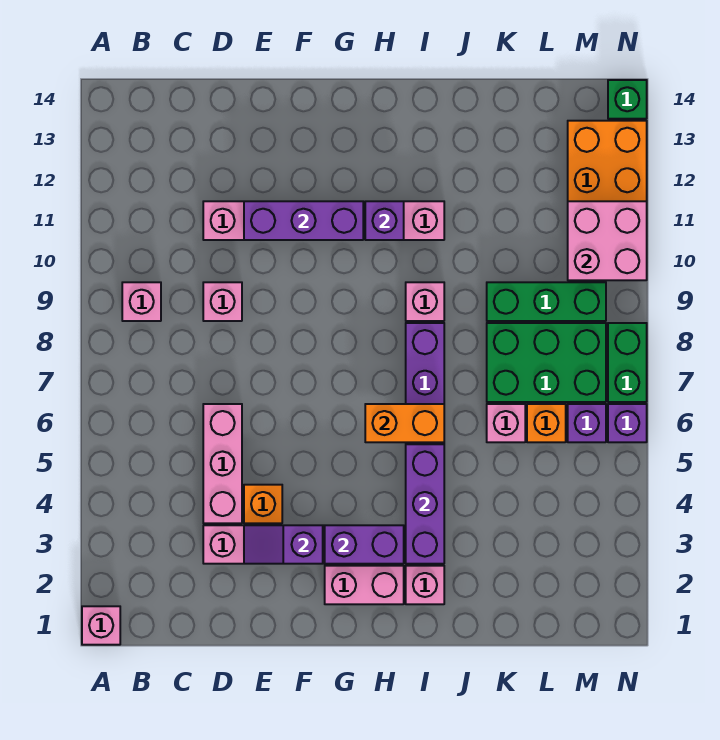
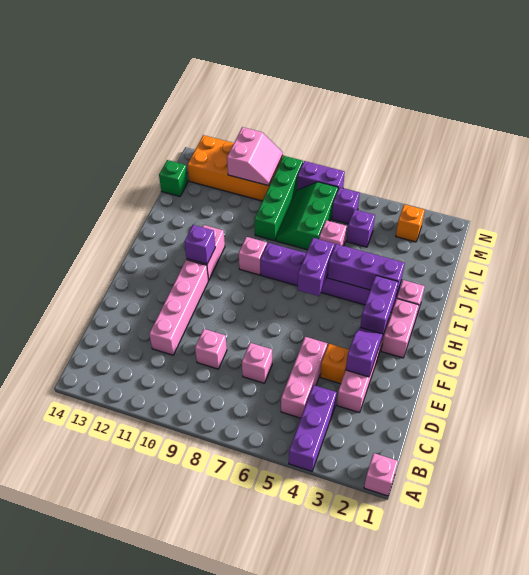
pink brick B9 level 1 -> pink brick D7 level 1
pink brick D4:D6 level 1 -> pink brick C5:E5 level 1
purple slope E3:F3 level 2 top F -> purple slope E3:F3 level 2 top E
purple brick E11:G11 level 2 -> purple brick A4:C4 level 1
orange brick H6:I6 level 2 -> purple brick H6:I6 level 2
green brick K7:M8 level 1 -> green slope K7:M8 level 1 top 7
green brick K9:M9 level 1 -> green brick K9:N9 level 1
orange brick L6 level 1 -> orange brick M3 level 1
pink brick M10:N11 level 2 -> pink slope M10:N11 level 2 top 11
purple brick N6 level 1 -> purple brick L5 level 1
green brick N7:N8 level 1 -> purple brick N7:N8 level 1
green brick N14 level 1 -> green brick L14 level 1

